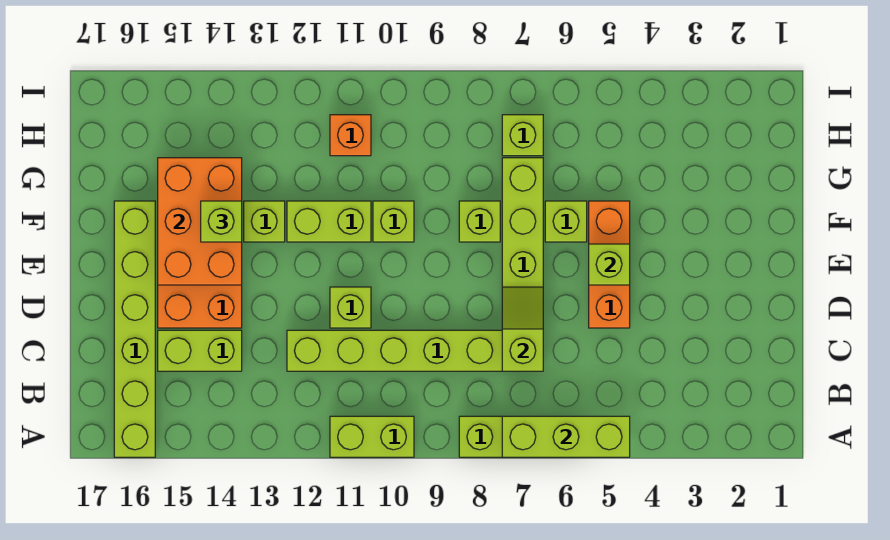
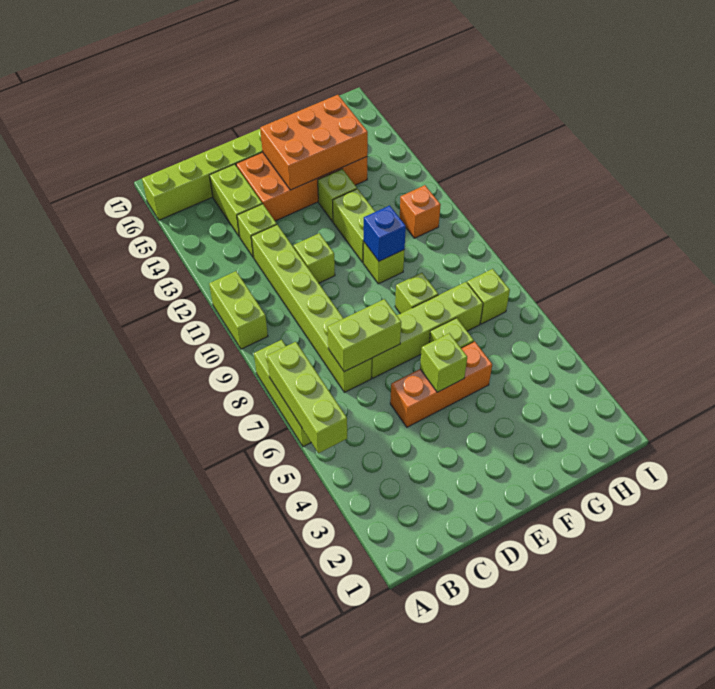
lime slope C7:D7 level 2 top C -> lime brick C7:D7 level 2
none -> blue brick F10 level 2
lime brick F14 level 3 -> lime brick C13 level 1

